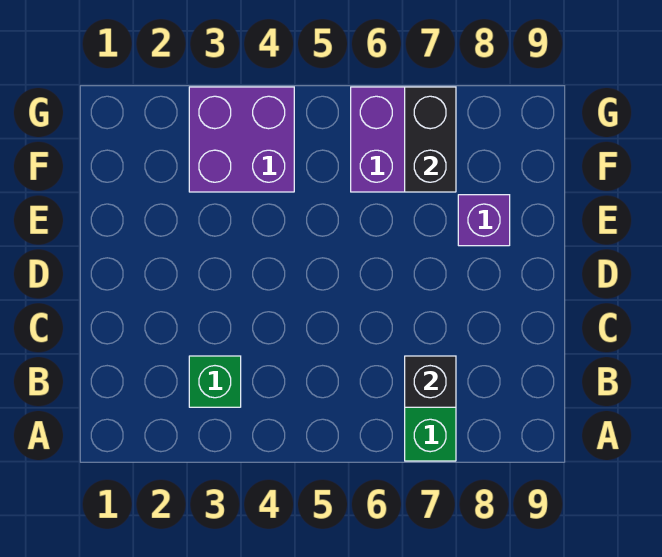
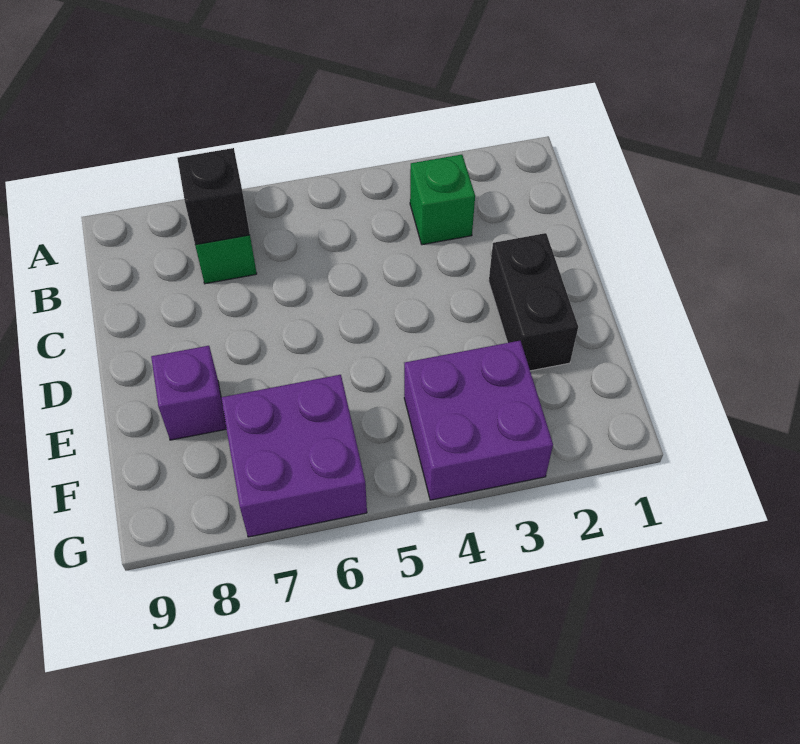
black brick F7:G7 level 2 -> black brick D2:E2 level 1

